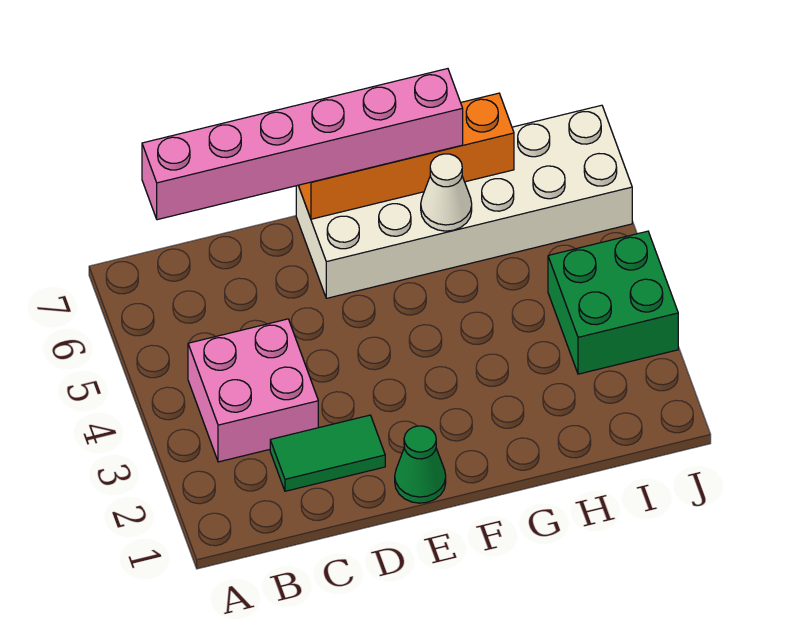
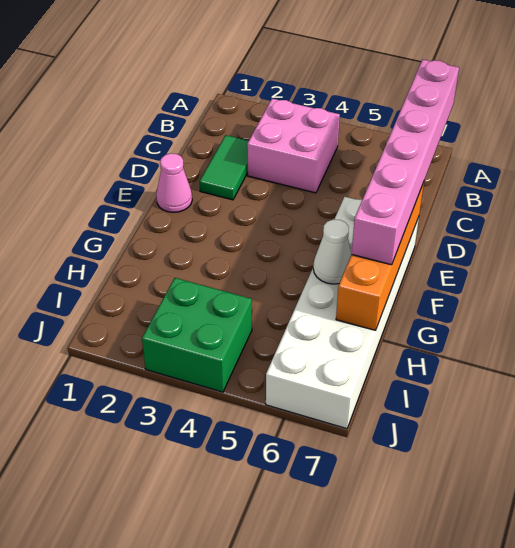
green cone E1 level 1 -> pink cone E1 level 1

